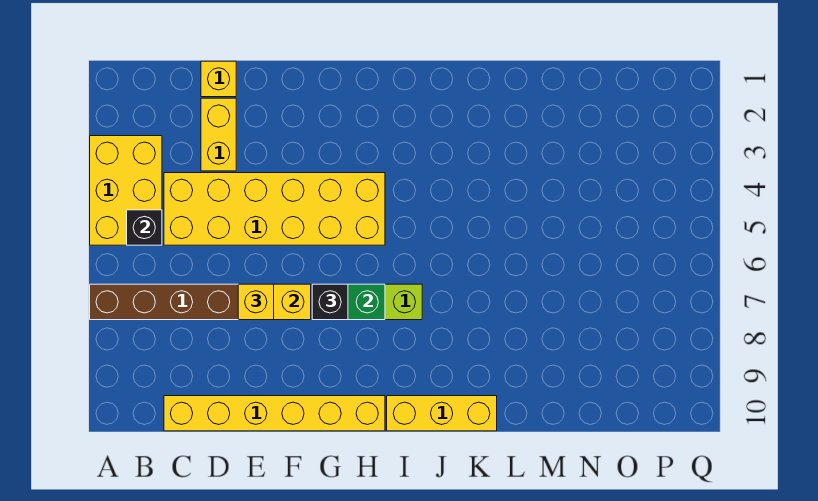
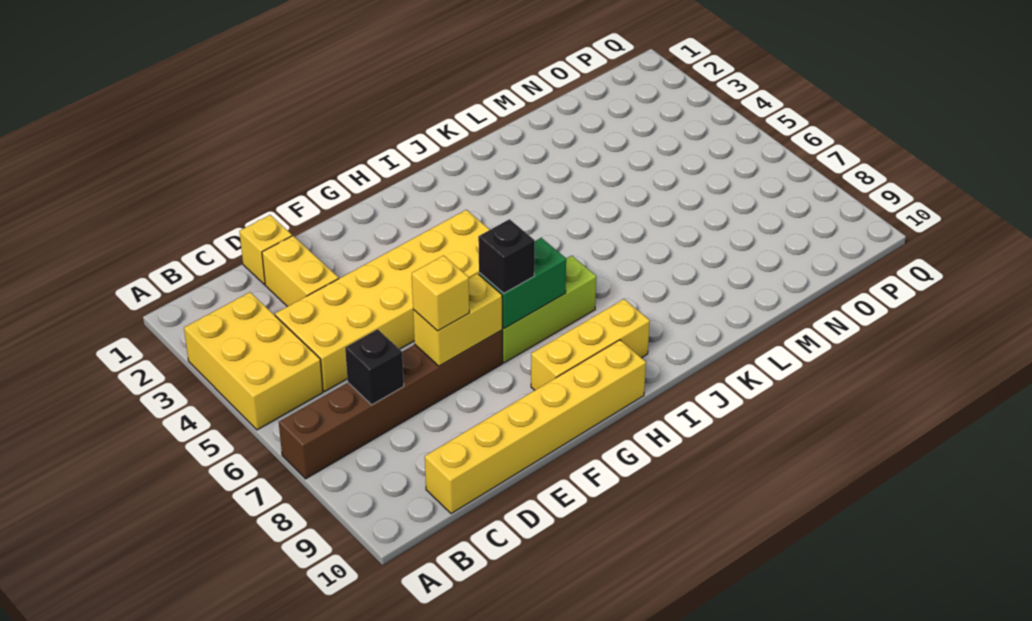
black brick B5 level 2 -> black brick C7 level 2
yellow brick I10:K10 level 1 -> yellow brick G9:I9 level 1

